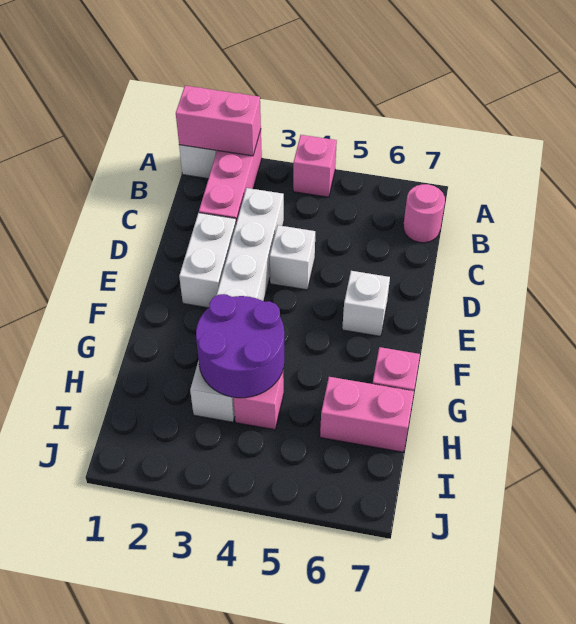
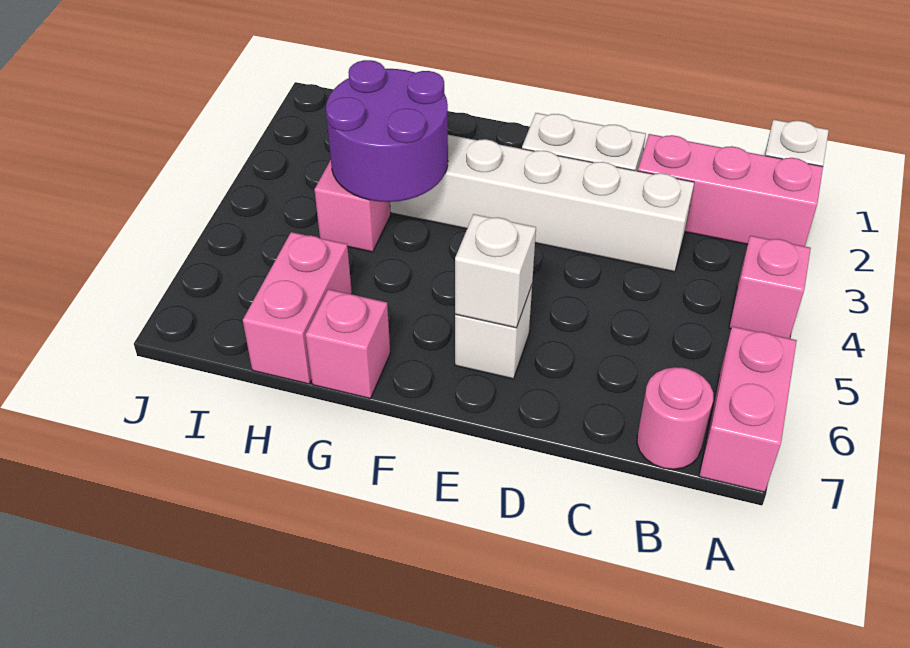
pink brick A1:A2 level 2 -> pink brick A6:A7 level 1
white brick D4 level 1 -> white brick E6 level 2

